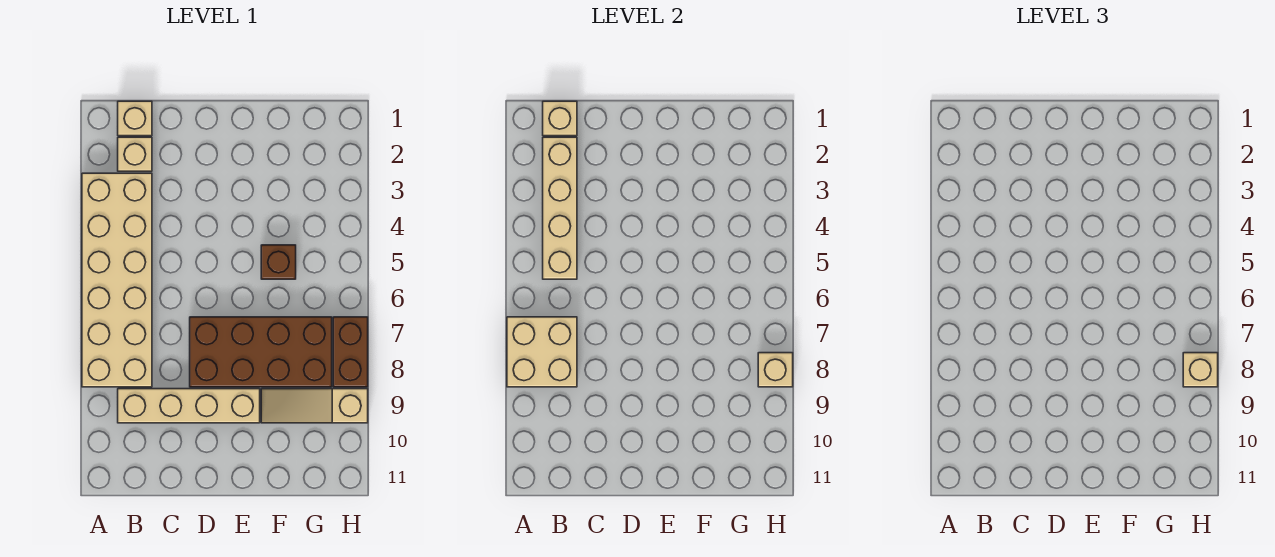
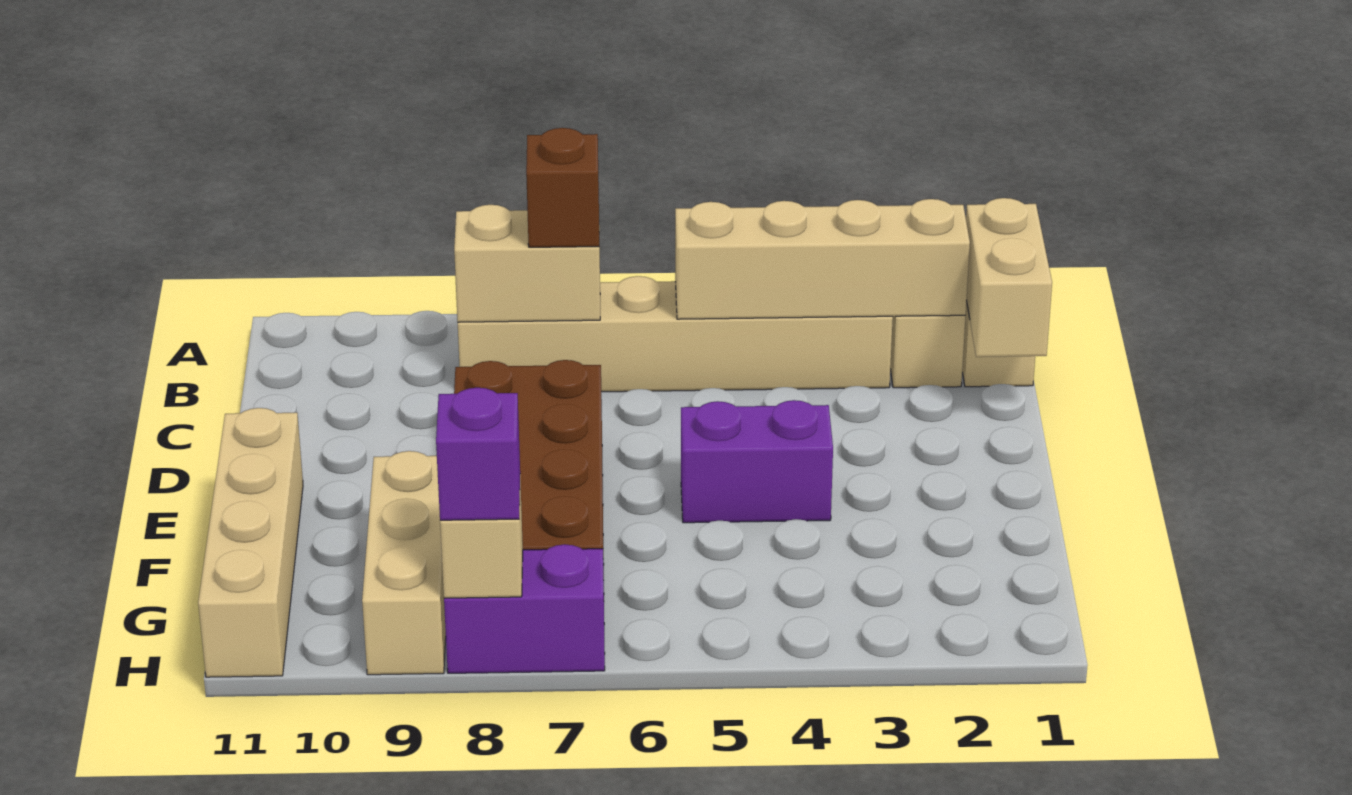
tan brick A3:B8 level 1 -> tan brick B3:B8 level 1
tan brick A7:B8 level 2 -> tan brick B7:B8 level 2
tan brick B1 level 2 -> tan brick B1:C1 level 2
tan brick B9:E9 level 1 -> tan brick E11:H11 level 1
none -> purple brick E4:E5 level 1
brown brick F5 level 1 -> brown brick B7 level 3
tan slope F9:H9 level 1 top H -> tan brick F9:H9 level 1
brown brick H7:H8 level 1 -> purple brick H7:H8 level 1
tan brick H8 level 3 -> purple brick H8 level 3

